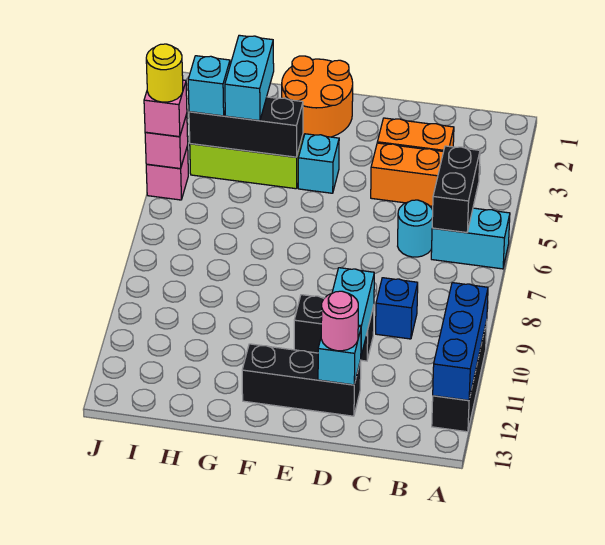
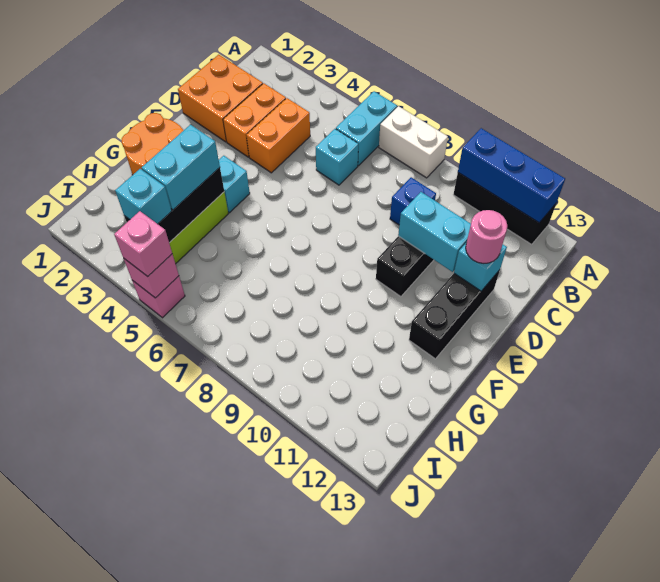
none -> white brick A7:A8 level 1
black brick B5:B6 level 2 -> none
none -> orange brick C1:D2 level 1
cyan round brick C6 level 1 -> cyan brick C6 level 1
cyan brick H3:H4 level 3 -> cyan brick G4:H4 level 3
yellow round brick J5 level 4 -> none

